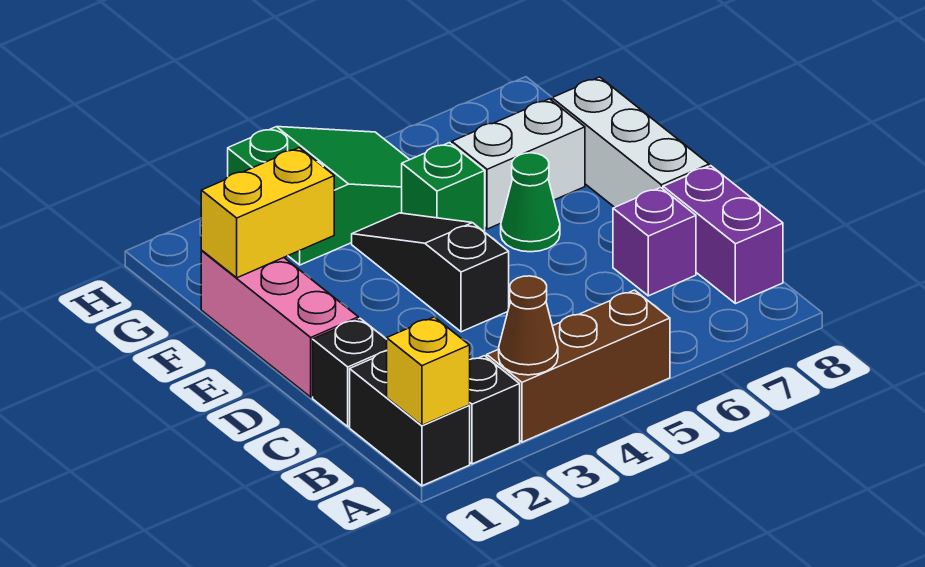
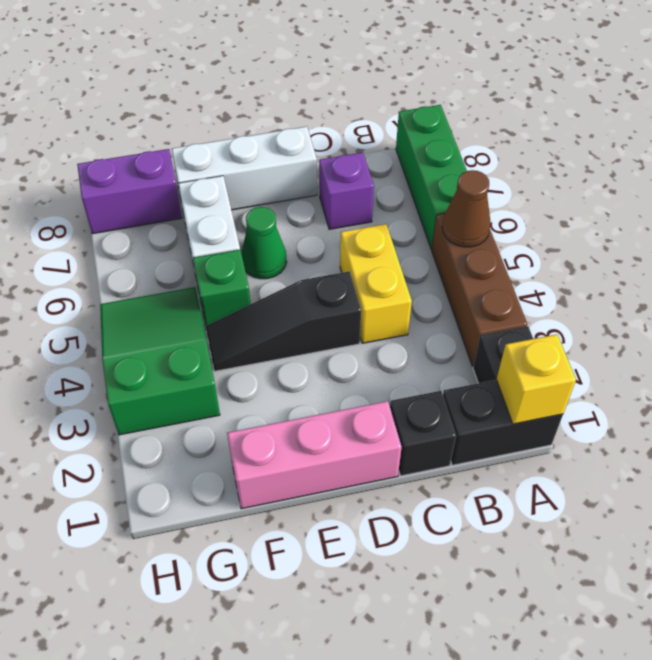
brown cone A3 level 2 -> brown cone A5 level 2
none -> green brick A6:A8 level 1
purple brick B8:C8 level 1 -> purple brick G8:H8 level 1
yellow brick F1:F2 level 2 -> yellow brick C4:C5 level 1

